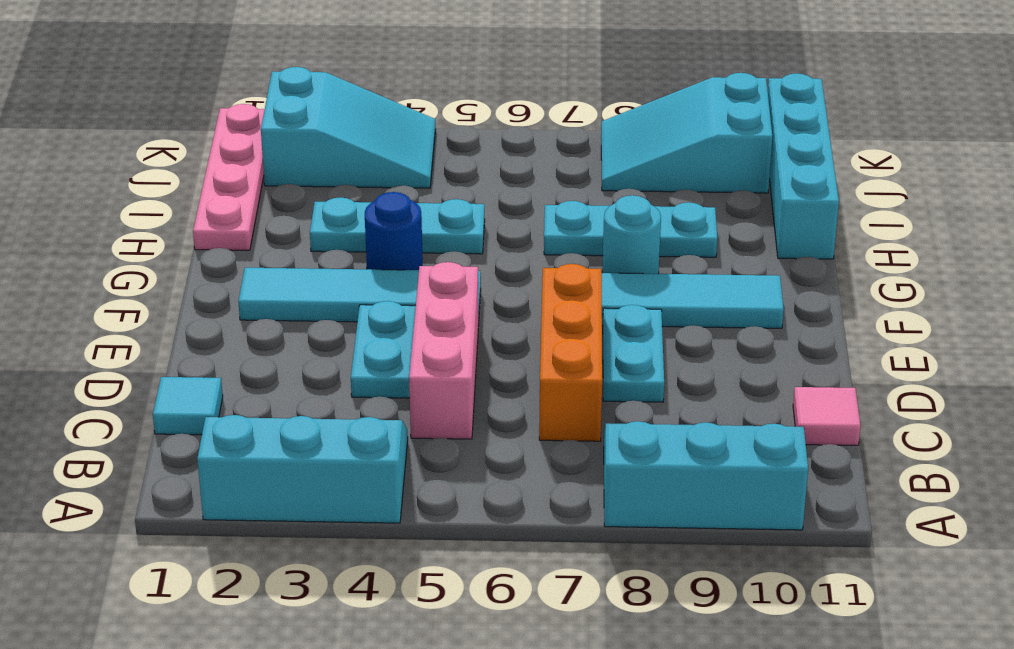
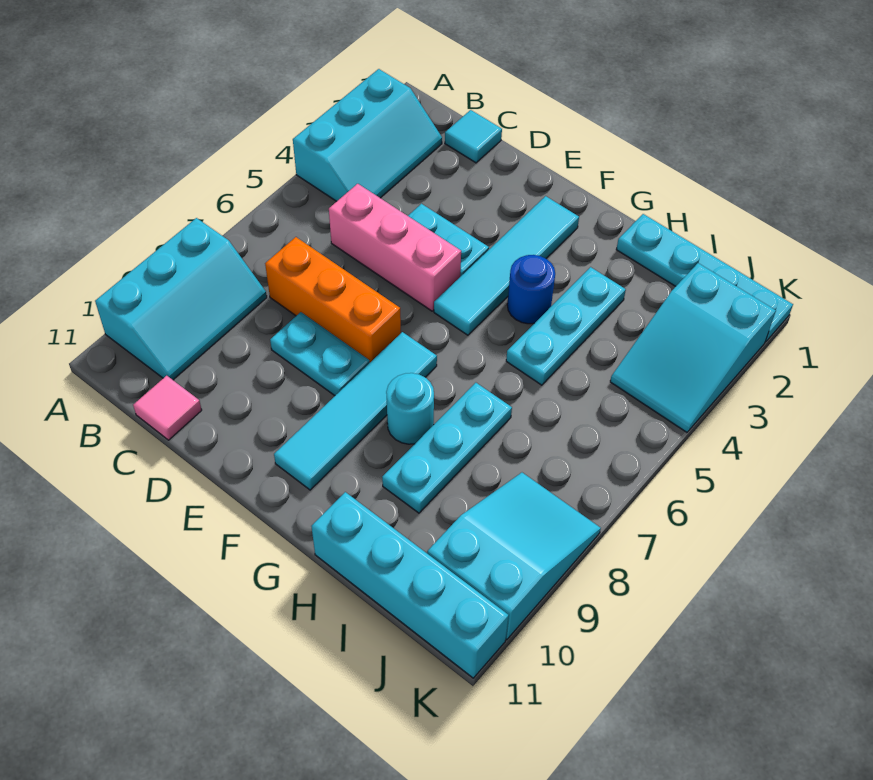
pink plate H1:K1 level 1 -> cyan plate H1:K1 level 1

